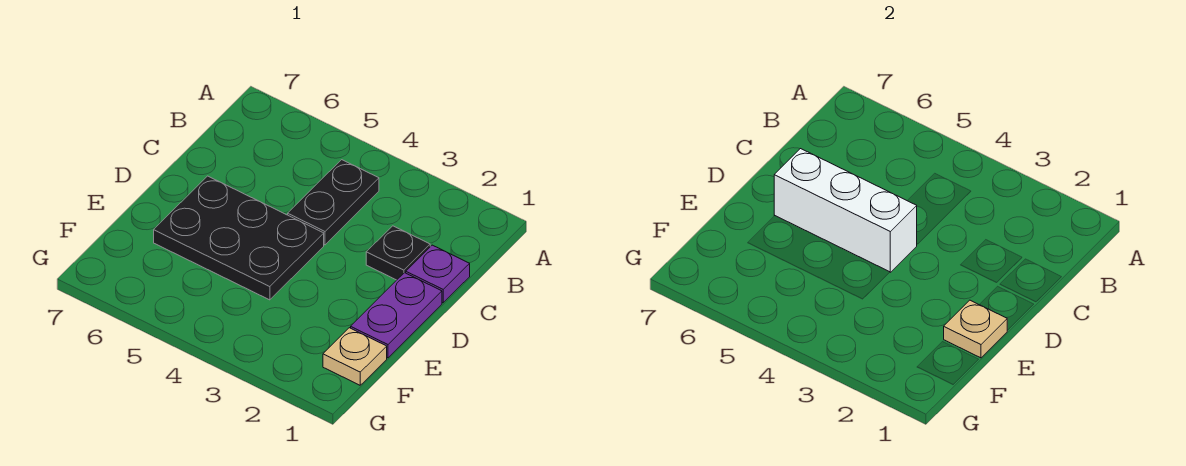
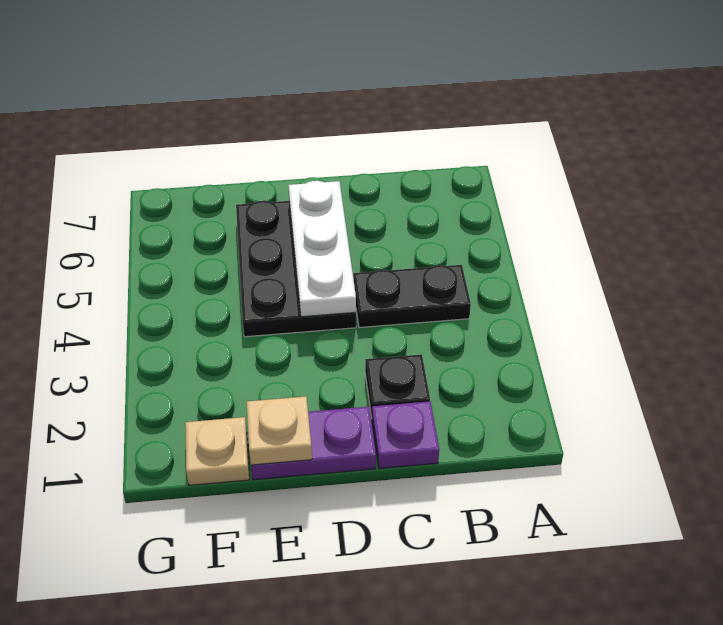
white brick D4:D6 level 2 -> white plate D4:D6 level 2

